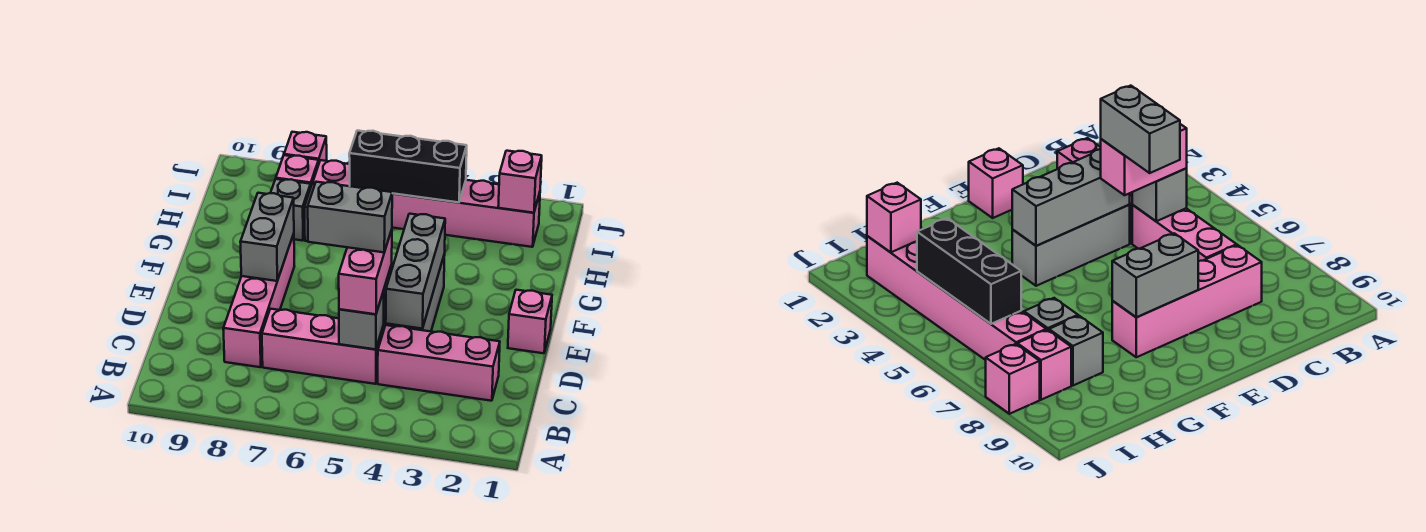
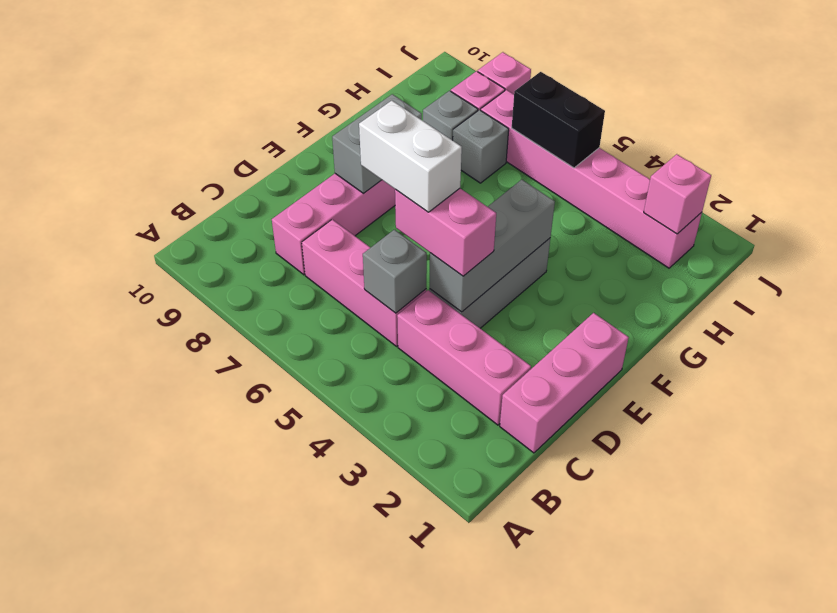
pink brick C5:D5 level 3 -> pink brick D4:D5 level 3
grey brick D5:D6 level 4 -> white brick D5:D6 level 4
pink brick E1 level 1 -> pink brick C1:E1 level 1
black brick I4:I6 level 2 -> black brick I5:I6 level 2

